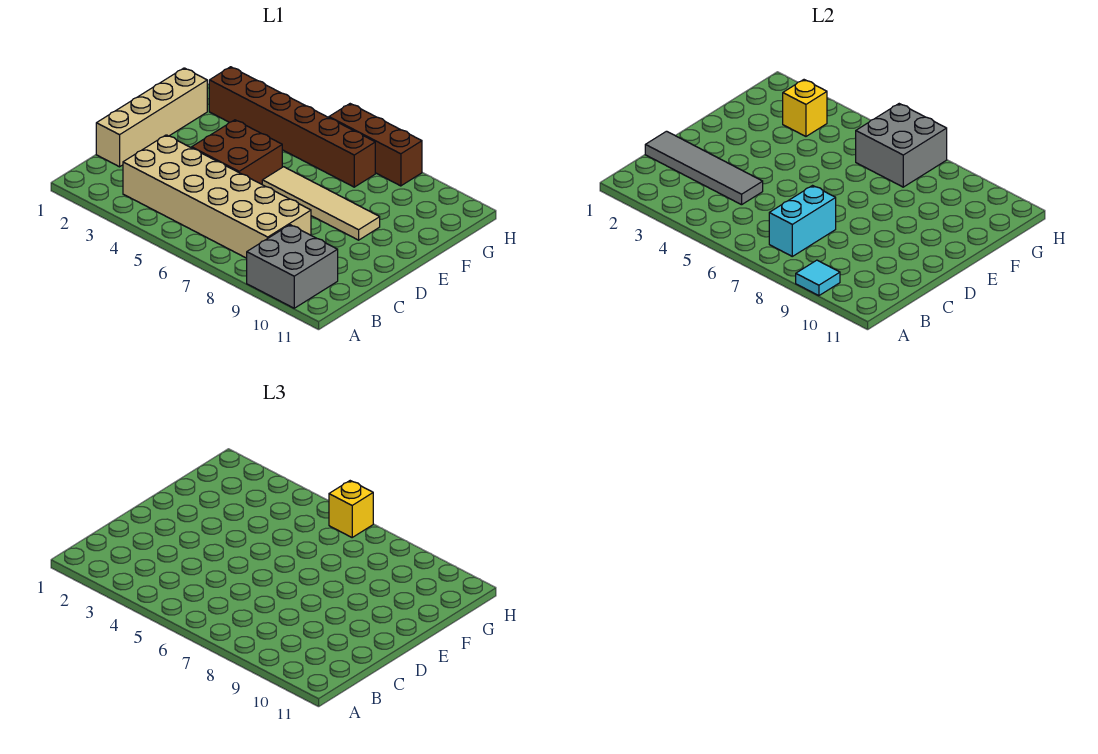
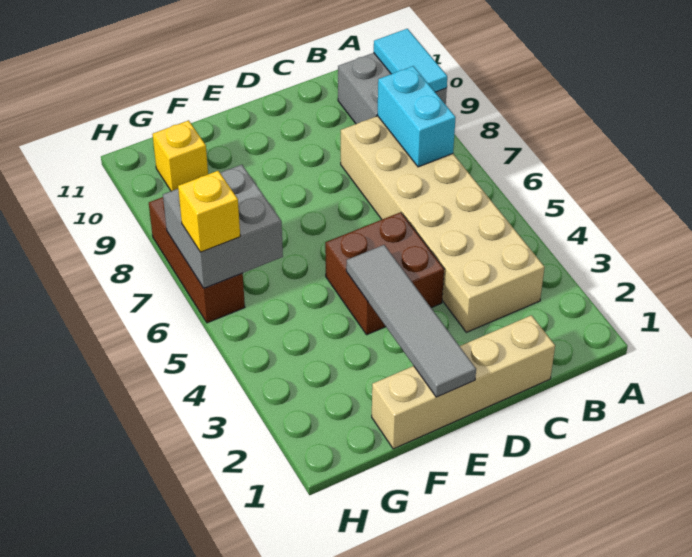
cyan tile A9 level 2 -> cyan tile A9:A10 level 2
cyan brick B7:C7 level 2 -> cyan brick B7:B8 level 2
grey tile C1:C4 level 2 -> grey tile E1:E4 level 2
tan tile E6:E9 level 1 -> none
brown brick G2:G7 level 1 -> none
yellow brick G3 level 2 -> yellow brick G10 level 1

